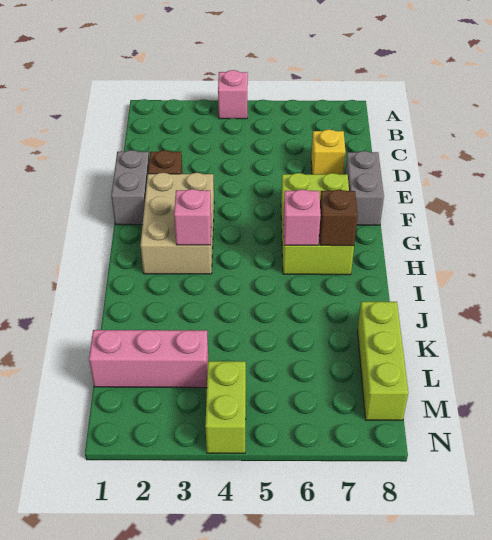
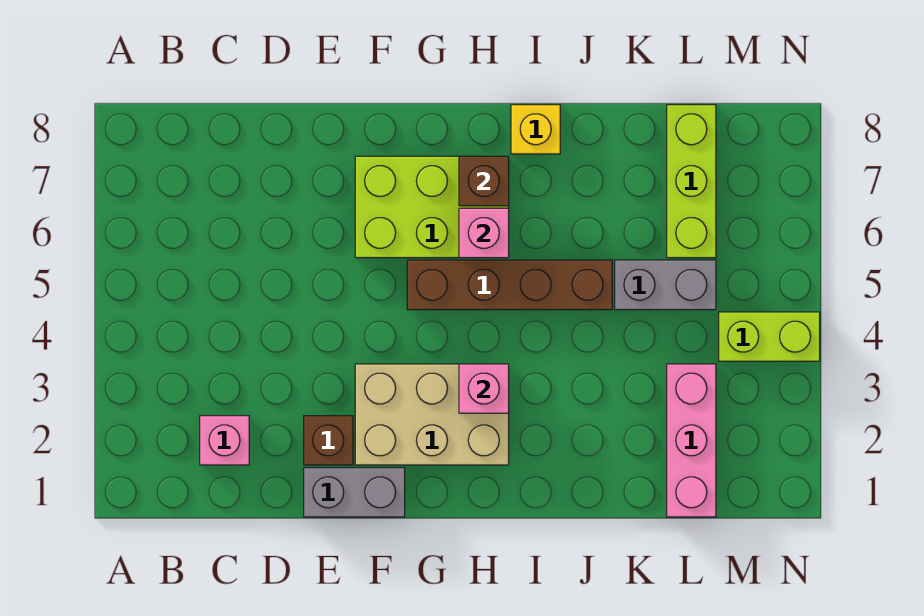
pink brick A4 level 1 -> pink brick C2 level 1
yellow brick D7 level 1 -> yellow brick I8 level 1
grey brick E8:F8 level 1 -> grey brick K5:L5 level 1
none -> brown brick G5:J5 level 1
lime brick K8:M8 level 1 -> lime brick L6:L8 level 1

